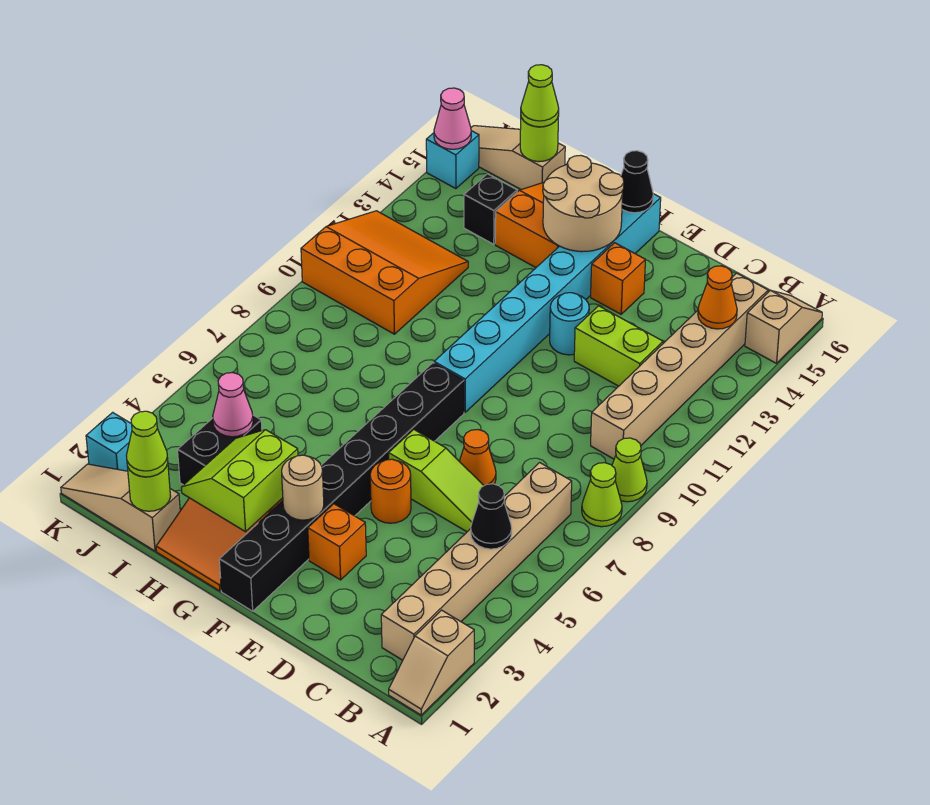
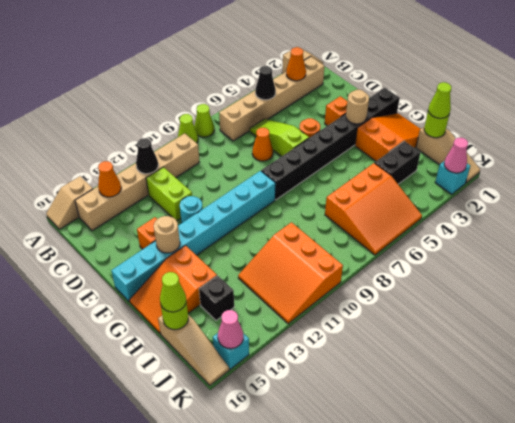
none -> orange cone B3 level 2
tan round brick F14:G15 level 2 -> tan round brick F14 level 2
black cone F16 level 2 -> black cone B12 level 2
lime slope G2:H3 level 2 top G -> none
pink cone I4 level 2 -> pink cone K2 level 2
none -> orange slope I5:K7 level 1 top I

